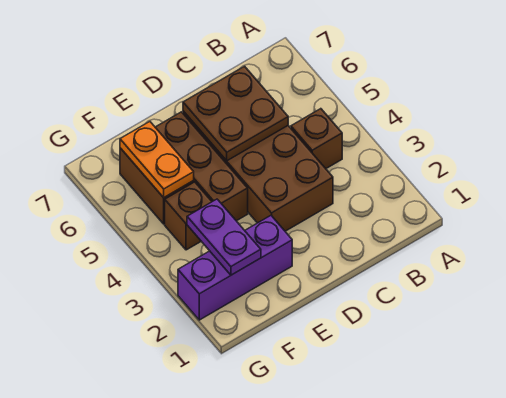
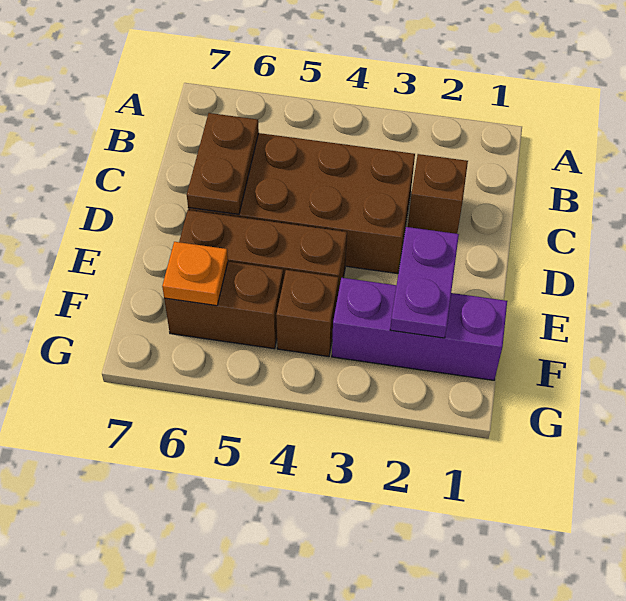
brown brick B4 level 1 -> brown brick C2 level 1
brown plate C5:D6 level 2 -> brown plate C6:D6 level 2
purple brick E2:G2 level 1 -> purple brick F1:F3 level 1
purple plate F2:F3 level 2 -> purple plate E2:F2 level 2
orange plate F5:F6 level 2 -> orange plate F6 level 2

